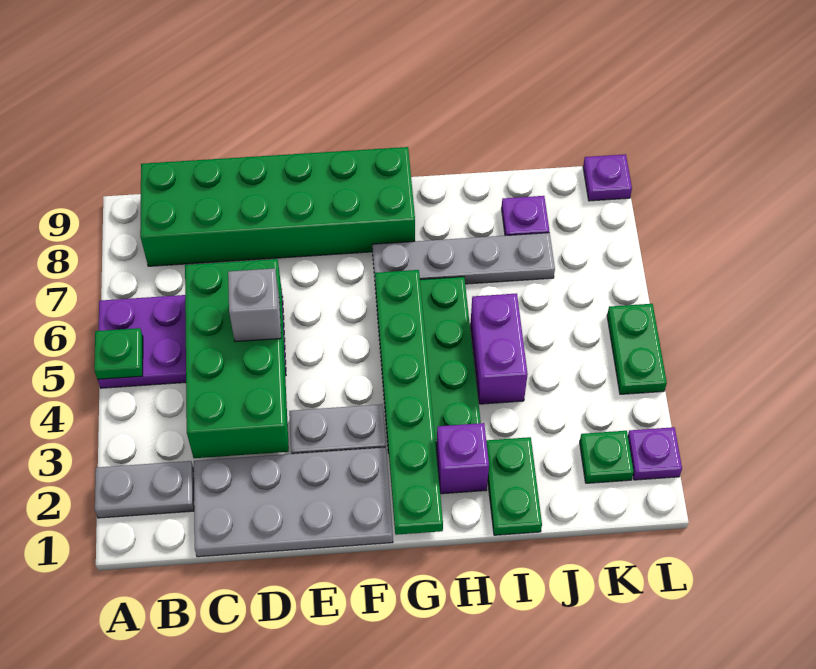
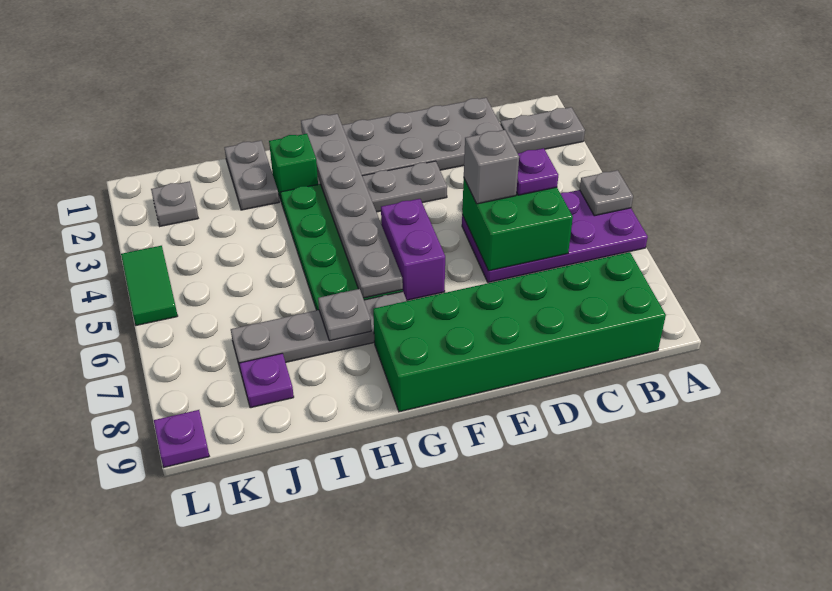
green plate A5 level 2 -> grey plate A5 level 2
green brick C3:D6 level 2 -> green brick C5:D6 level 2
green plate G1:G6 level 2 -> grey plate G1:G6 level 2
purple brick H2 level 1 -> green brick H2 level 1
none -> grey plate H7 level 2
green plate I1:I2 level 1 -> grey plate I1:I2 level 1
purple brick I4:I5 level 1 -> purple brick F5:F6 level 1
green plate K2 level 1 -> grey plate K2 level 1
purple plate L2 level 1 -> purple plate C5 level 3
green plate L4:L5 level 1 -> green tile L4:L5 level 1

